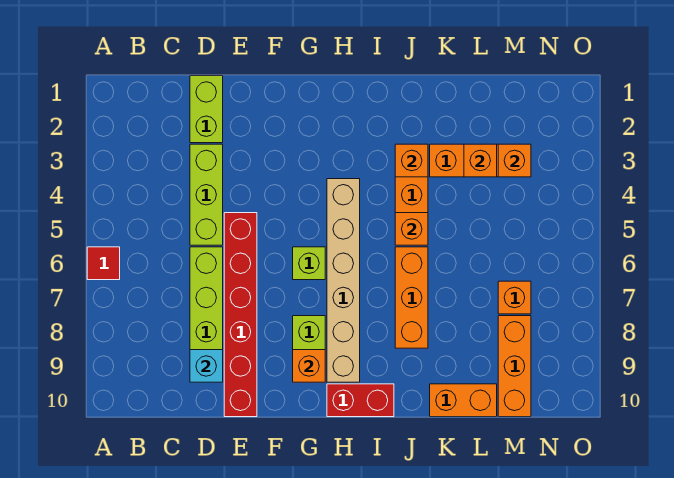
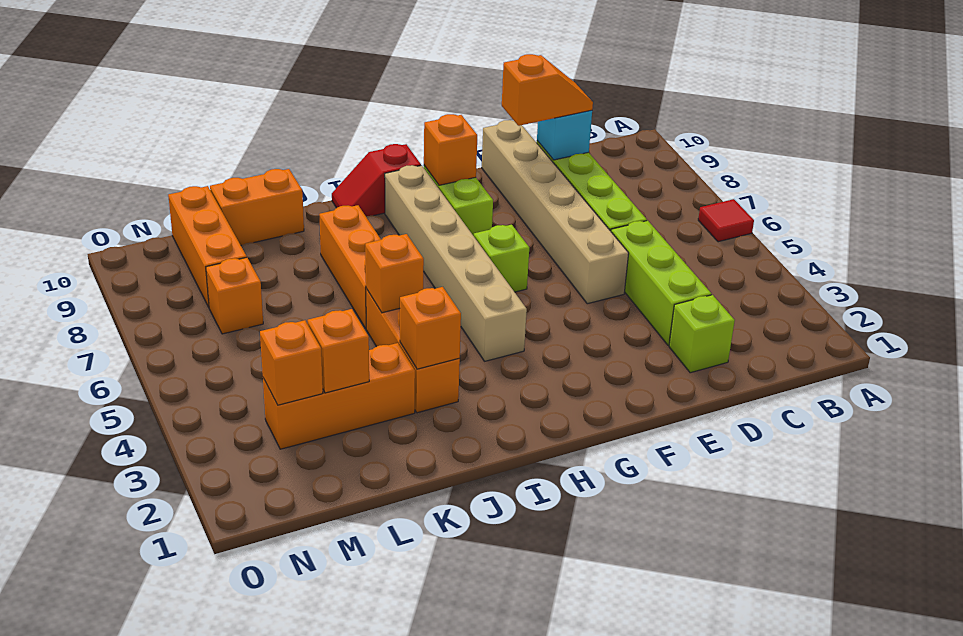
lime brick D1:D2 level 1 -> lime brick D2 level 1
none -> orange slope D9:E9 level 3 top E
red brick E5:E10 level 1 -> tan brick E5:E10 level 1
red brick H10:I10 level 1 -> red slope H10:I10 level 1 top H

